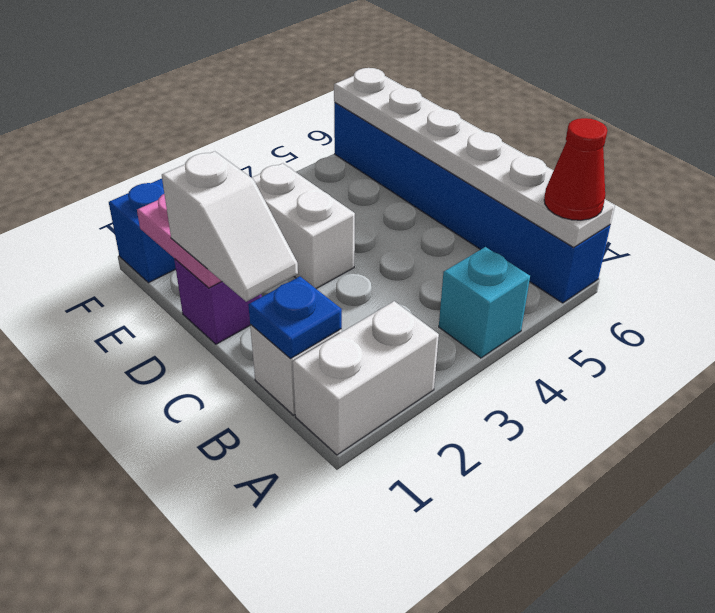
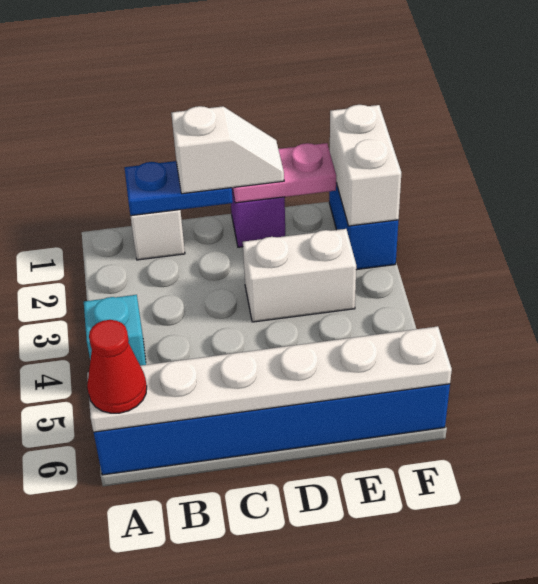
white brick A1:A2 level 1 -> white brick F1:F2 level 2
blue plate B1 level 2 -> blue plate B1:C1 level 2
white slope C1:D1 level 3 top D -> white slope C1:D1 level 3 top C

